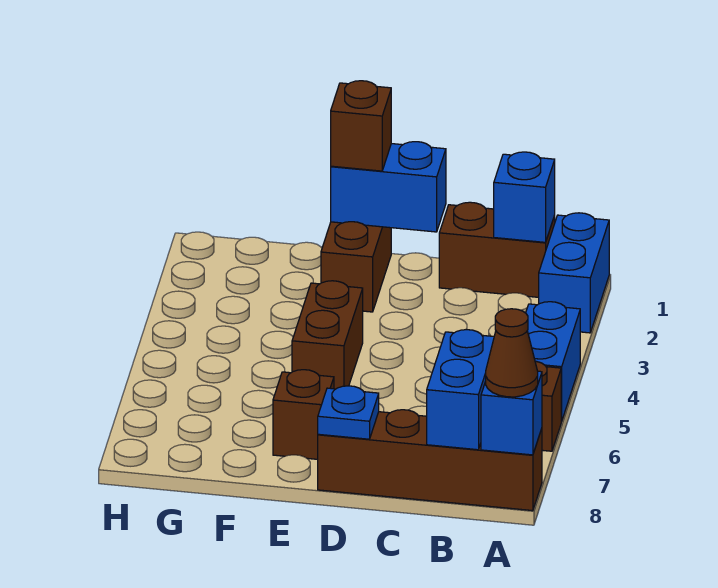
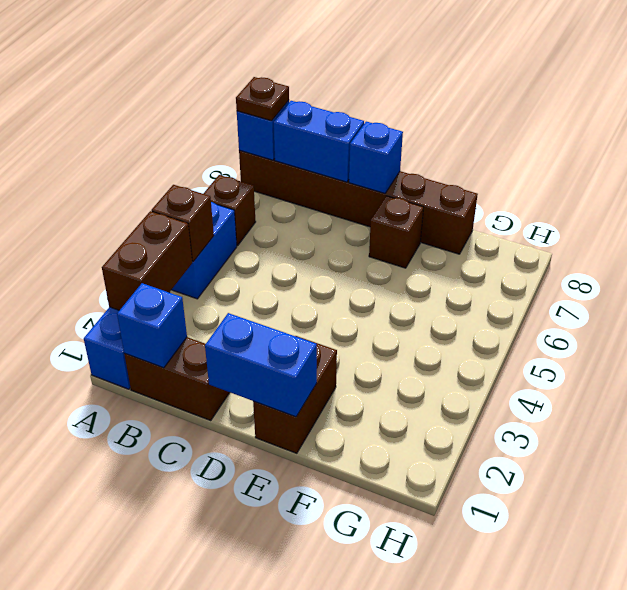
brown brick A8:D8 level 1 -> brown brick A8:F8 level 1
brown cone A8 level 3 -> brown plate A8 level 3
blue brick B7:B8 level 2 -> blue brick B8:C8 level 2
blue plate D8 level 2 -> blue brick D8 level 2
brown brick E1 level 3 -> brown brick A4 level 2
brown brick E4:E5 level 1 -> brown brick A2:A3 level 2

